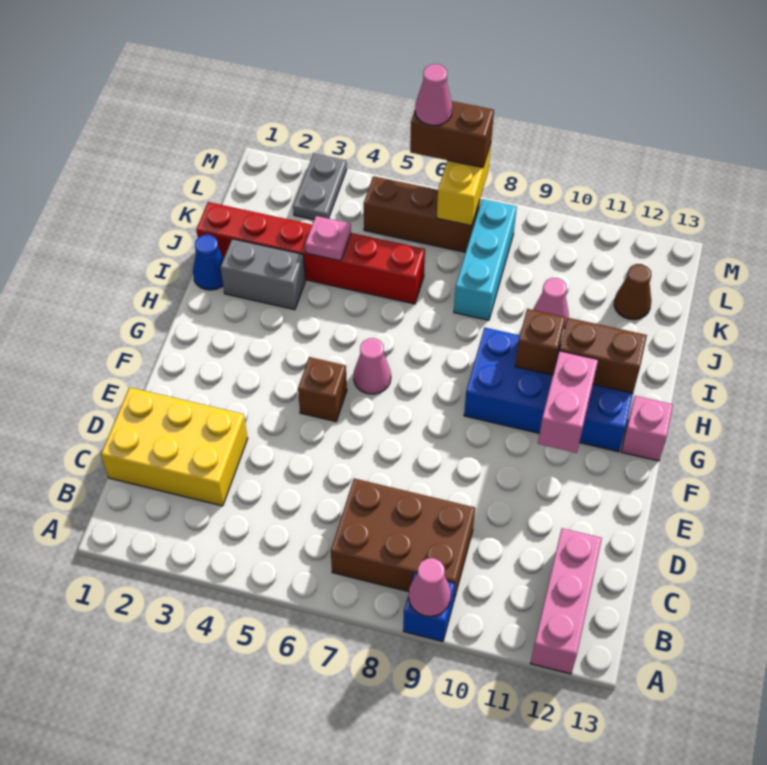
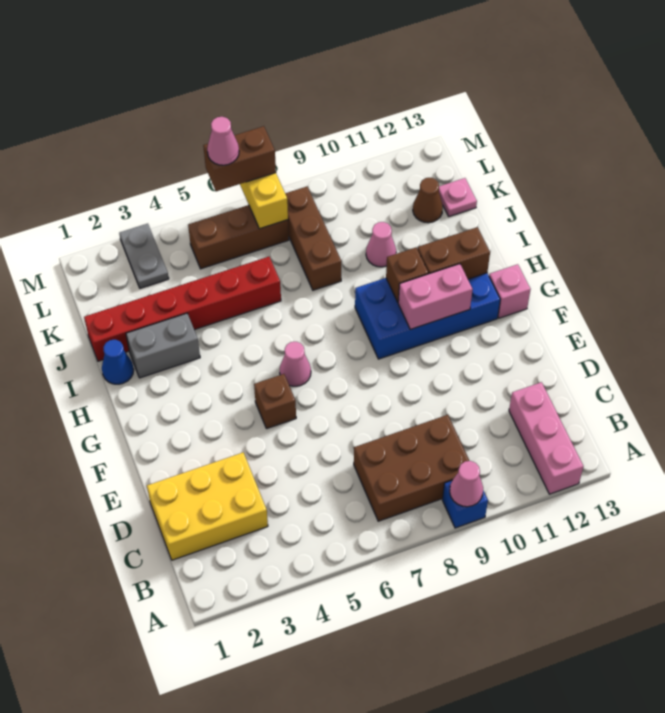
pink brick F11:G11 level 2 -> pink brick G10:G11 level 2
pink plate J4 level 2 -> pink plate K13 level 1
cyan brick J8:L8 level 1 -> brown brick J8:L8 level 1

